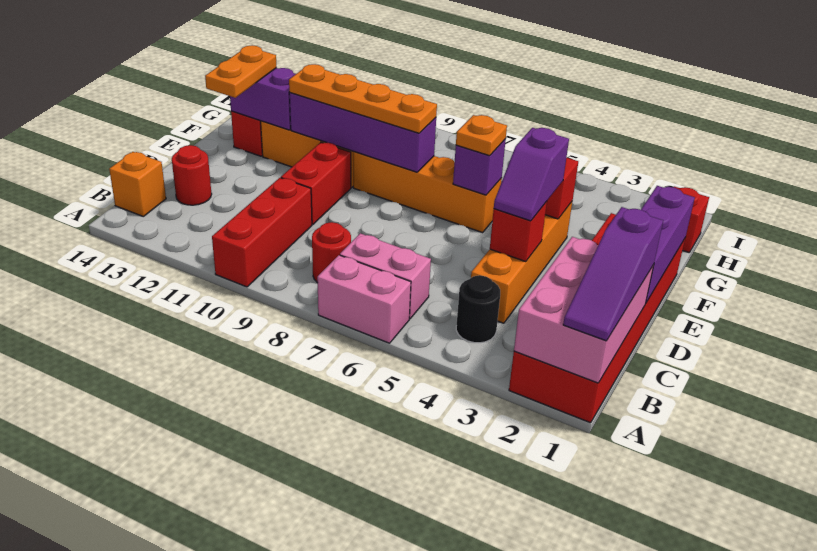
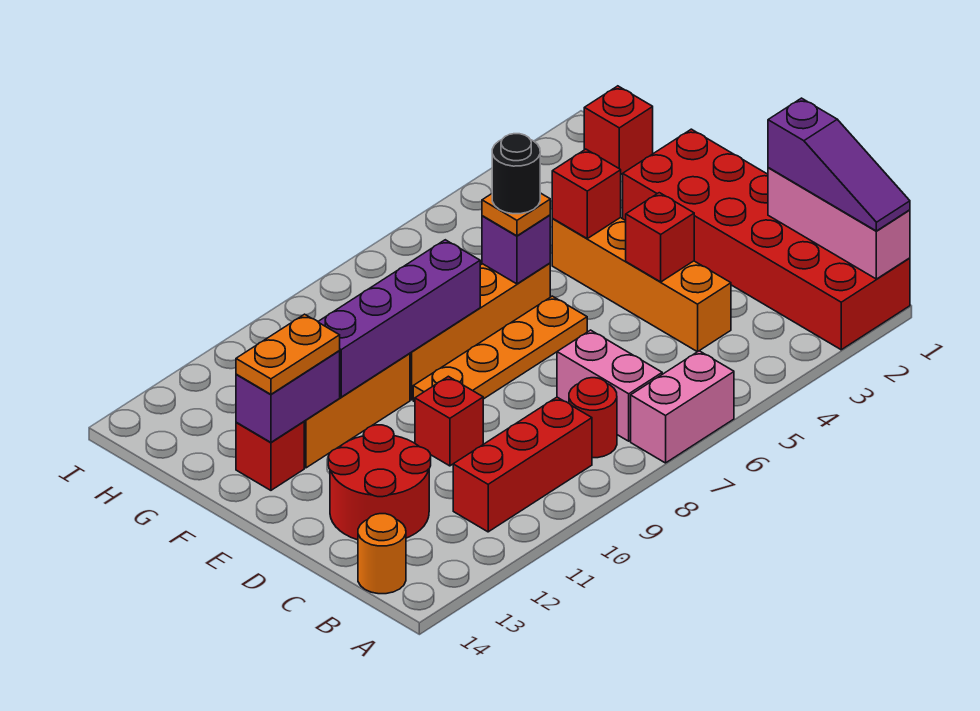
pink brick A1:C2 level 2 -> pink brick A1:C1 level 2
red brick A10:C10 level 1 -> red brick B9:B11 level 1
black round brick B4 level 1 -> black round brick F6 level 4
pink brick B6:B7 level 1 -> pink brick B7:C7 level 1
orange brick B14 level 1 -> orange round brick B14 level 1
red round brick C13 level 1 -> red round brick C12:D13 level 1
purple brick D1:F1 level 2 -> none
purple slope D4:E4 level 3 top E -> none
red brick D10:E10 level 1 -> red brick D10 level 1
orange plate E13:F13 level 3 -> orange plate F12:F13 level 3
orange plate F8:F11 level 3 -> orange plate E6:E9 level 1

